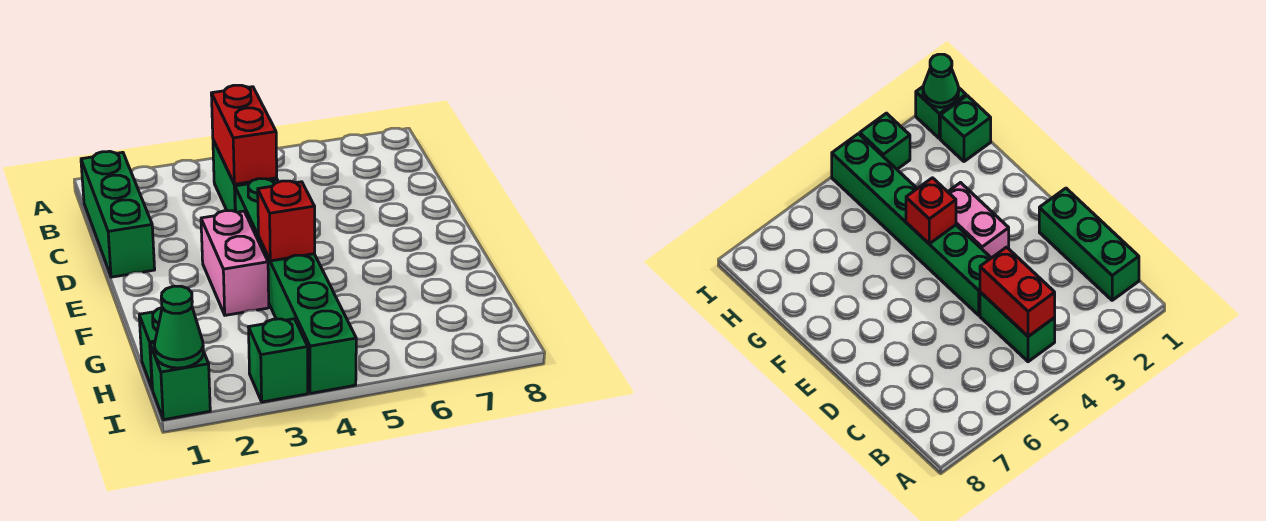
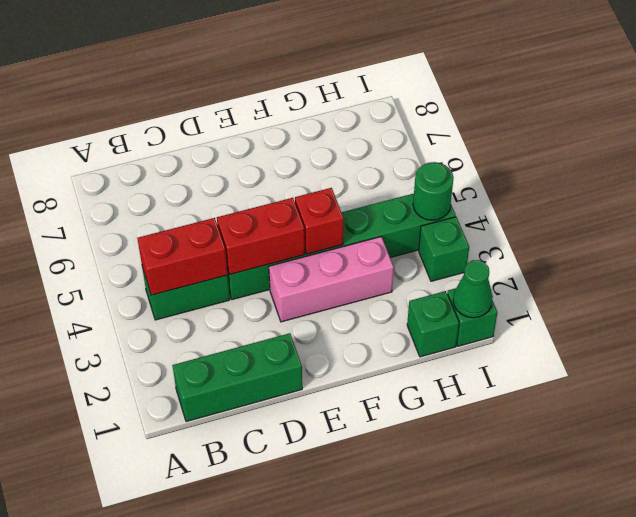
none -> red brick D4:E4 level 2
pink brick E3:F3 level 1 -> pink brick E3:G3 level 1
none -> green round brick I4 level 2

